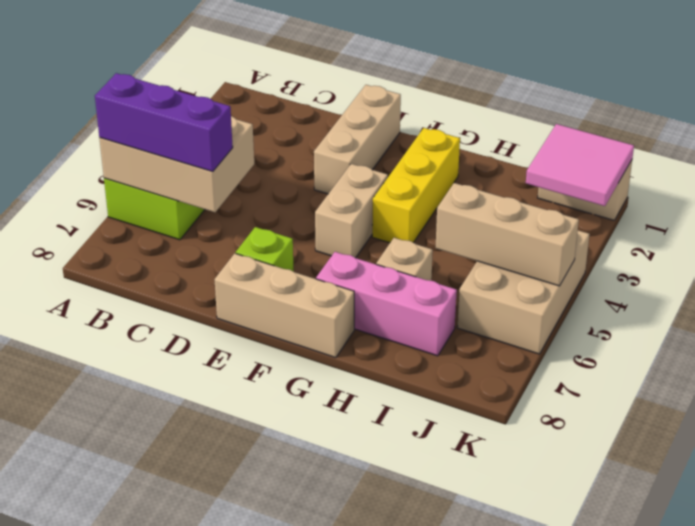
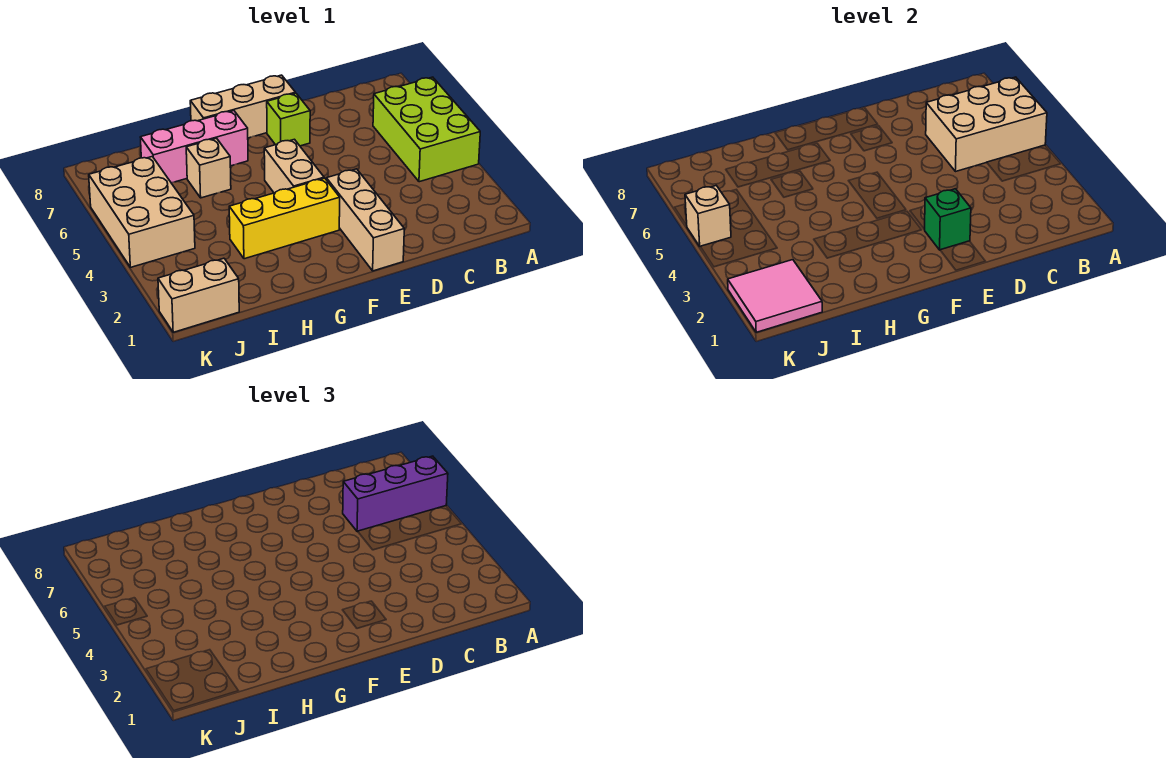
none -> green brick E2 level 2
yellow brick G2:G4 level 1 -> yellow brick F3:H3 level 1
tan brick I5:K5 level 2 -> tan brick K5 level 2

